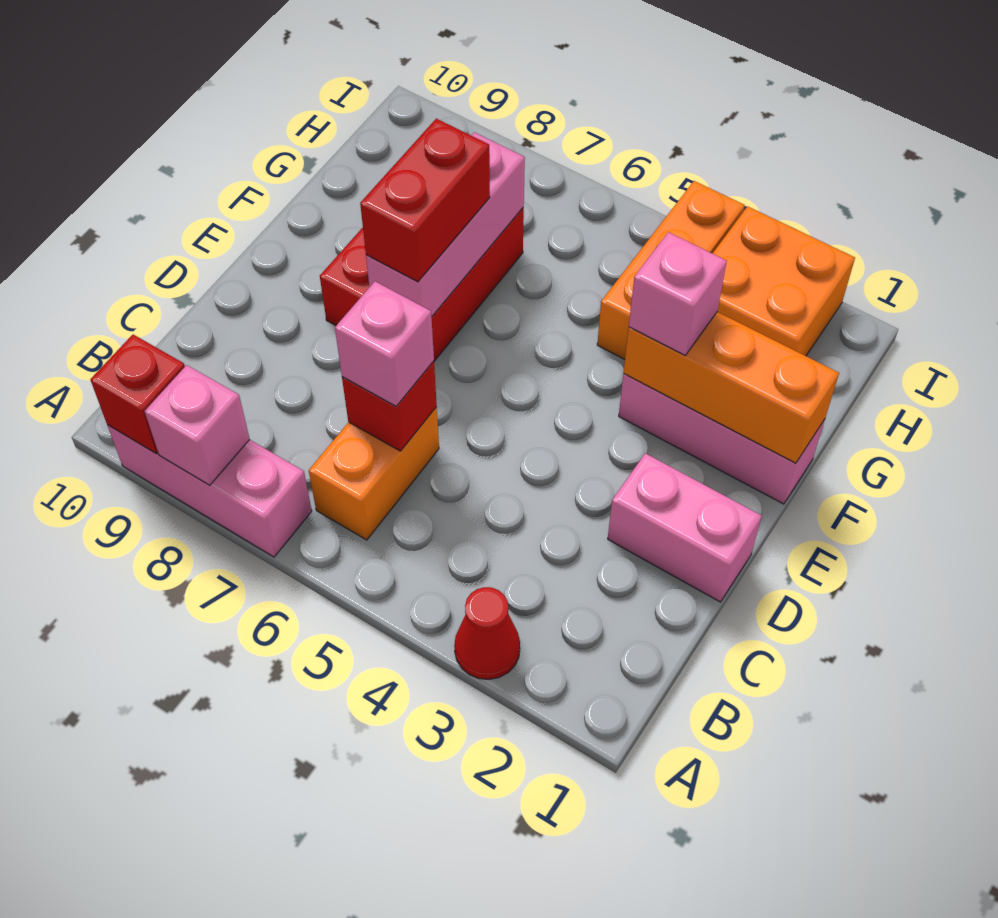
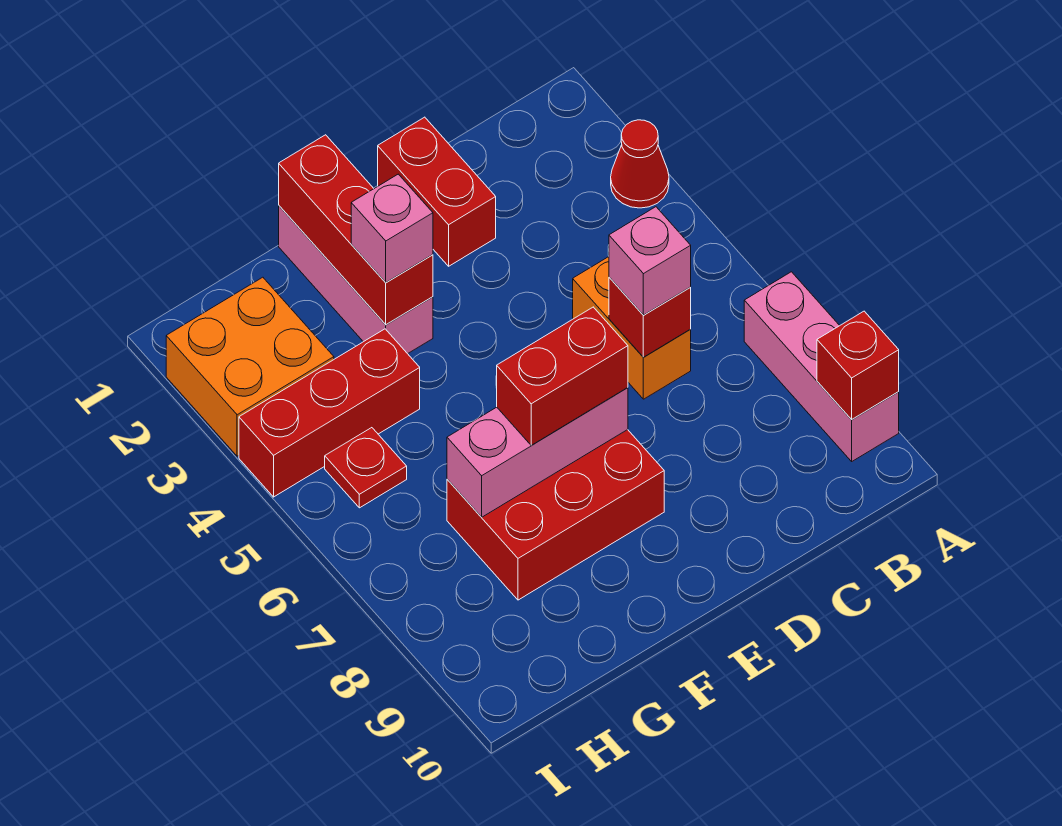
pink brick A8 level 2 -> none
orange brick B6:C6 level 1 -> orange brick C5:C6 level 1
pink brick D1:D2 level 1 -> red brick D1:D2 level 1
orange brick F1:F3 level 2 -> red brick F1:F3 level 2
orange brick G4:I4 level 1 -> red brick G4:I4 level 1
none -> red plate H5 level 1

